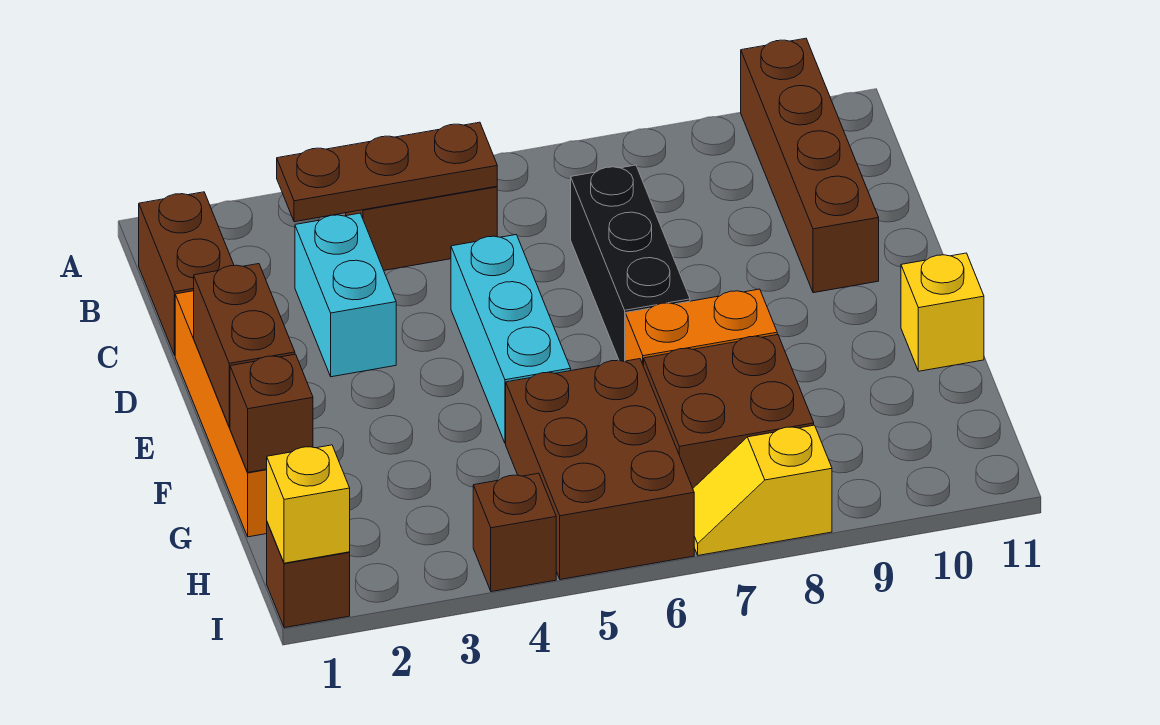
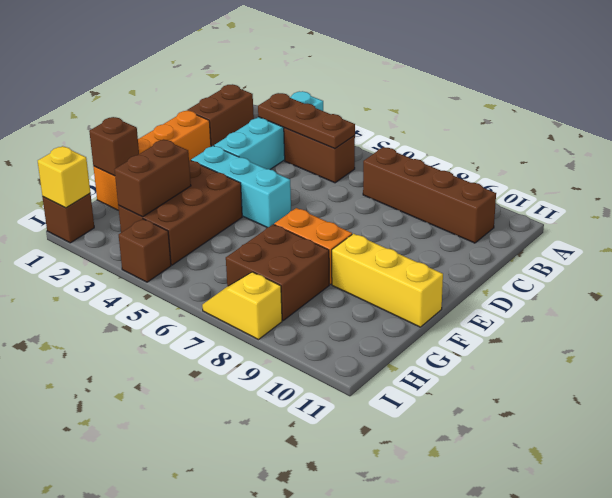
brown brick A10:D10 level 1 -> brown brick B7:B10 level 1
cyan brick C3:D3 level 1 -> cyan brick A3:D3 level 1
black brick C7:E7 level 1 -> none
cyan brick D5:F5 level 1 -> cyan brick E3:E5 level 1
brown brick E1:F1 level 2 -> brown brick G3:H3 level 2
yellow brick F11 level 1 -> yellow brick F9:F11 level 1
brown brick G5:I6 level 1 -> brown brick F3:H4 level 1

